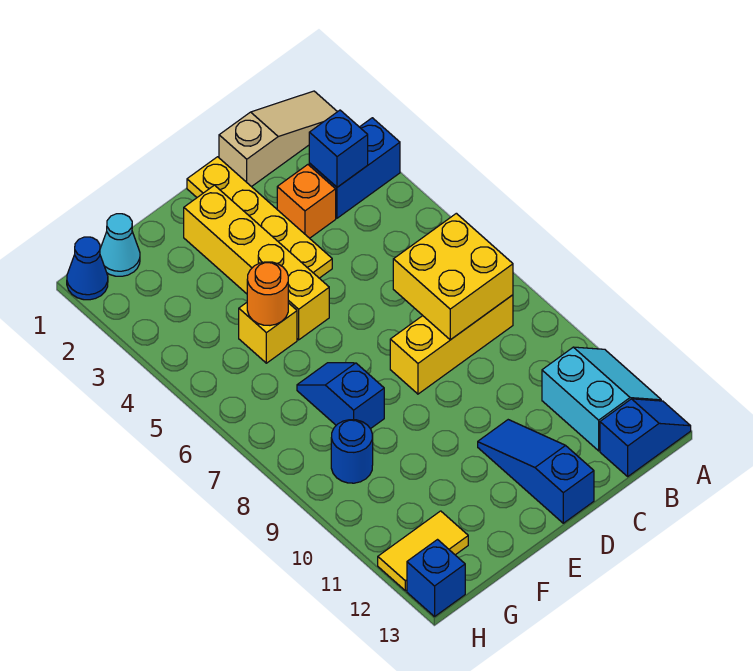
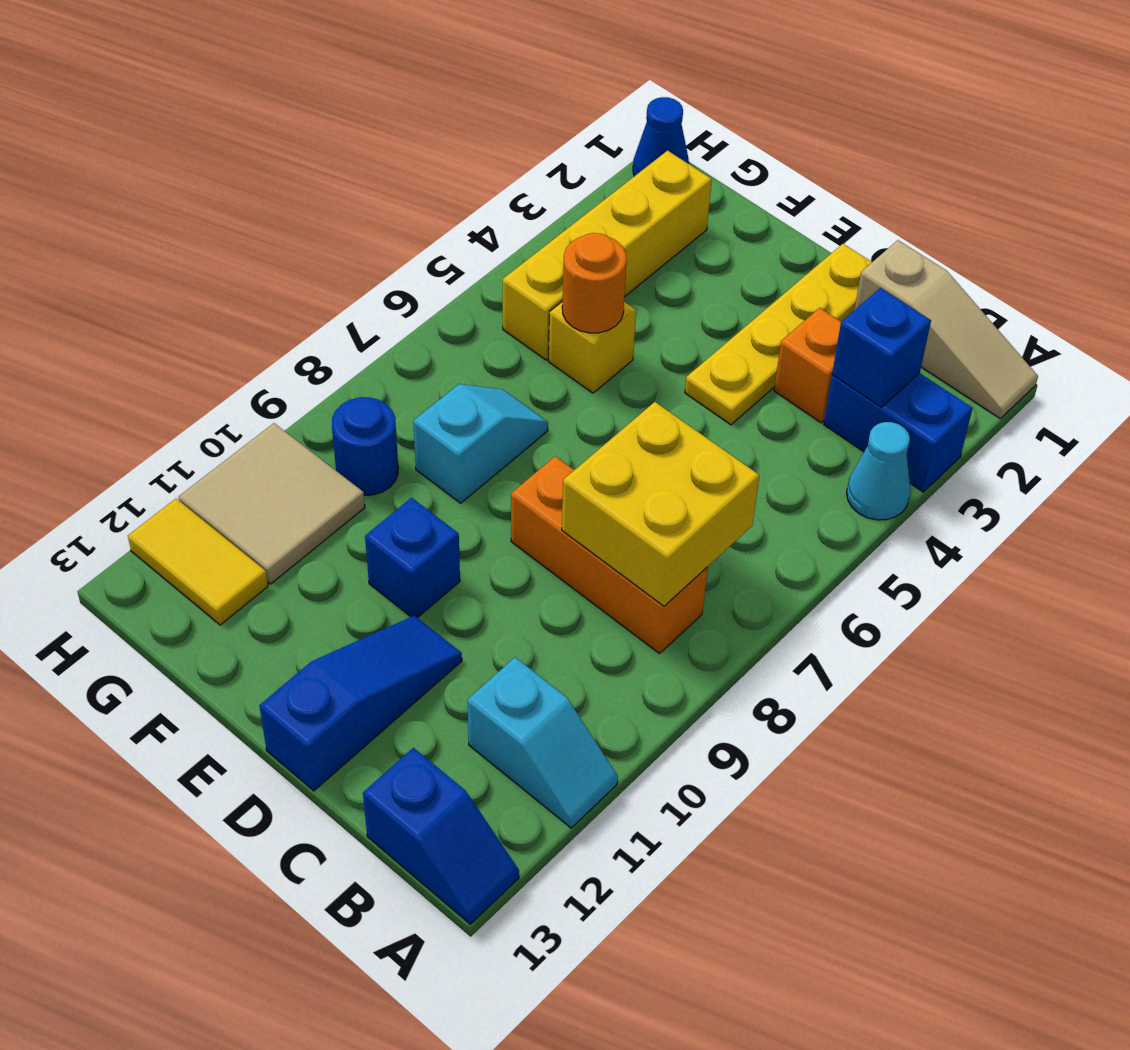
cyan slope A11:B12 level 1 top B -> cyan slope A11:B11 level 1 top B
yellow brick B8:D8 level 1 -> orange brick B8:D8 level 1
yellow brick E2:E5 level 1 -> yellow brick G2:G5 level 1
blue slope F7:F8 level 1 top 8 -> cyan slope F7:F8 level 1 top 8
cyan cone G1 level 1 -> cyan cone A4 level 1
none -> tan tile G10:H11 level 1
blue brick H13 level 1 -> blue brick E10 level 1

